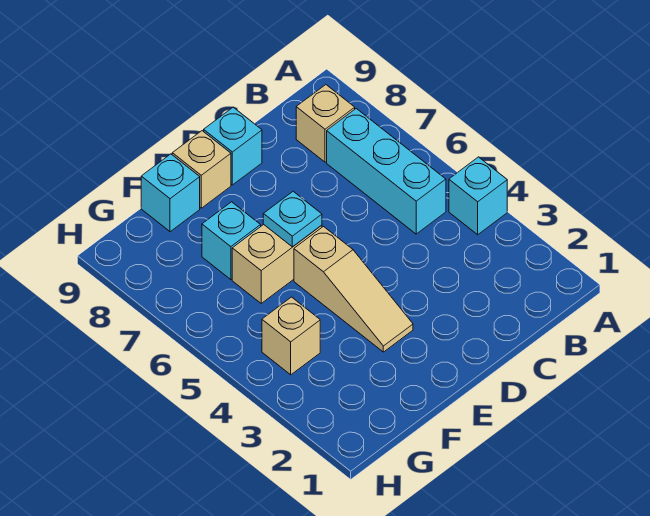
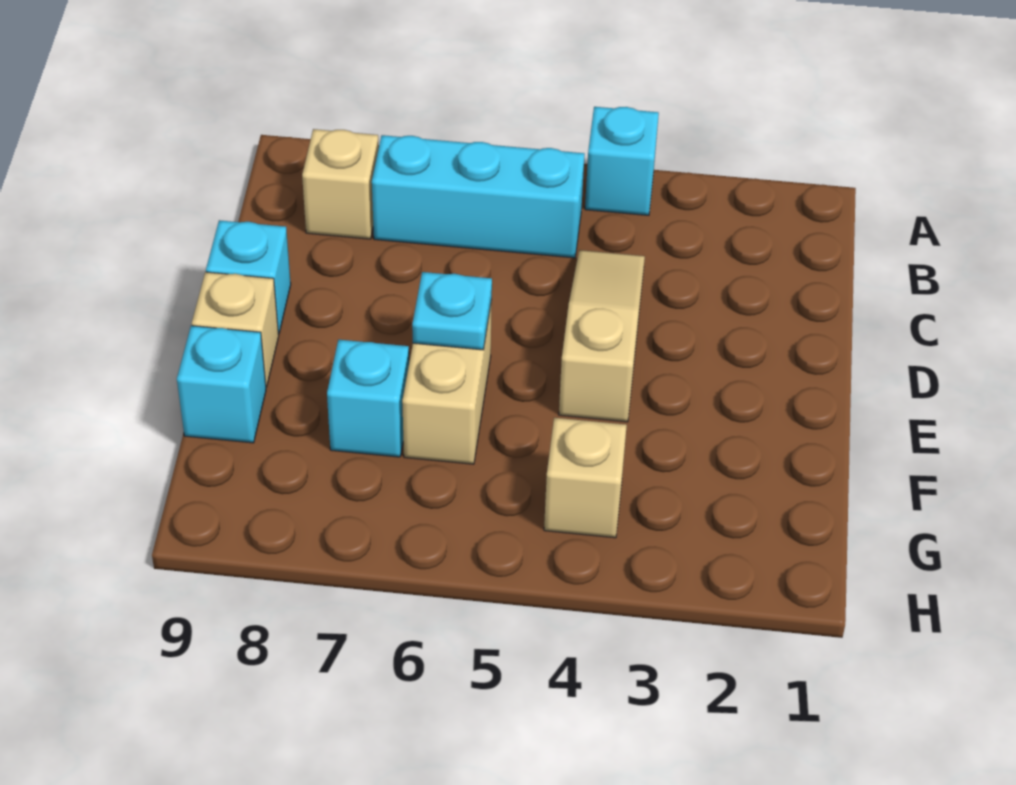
tan slope E3:E5 level 1 top 5 -> tan slope C4:E4 level 1 top E

